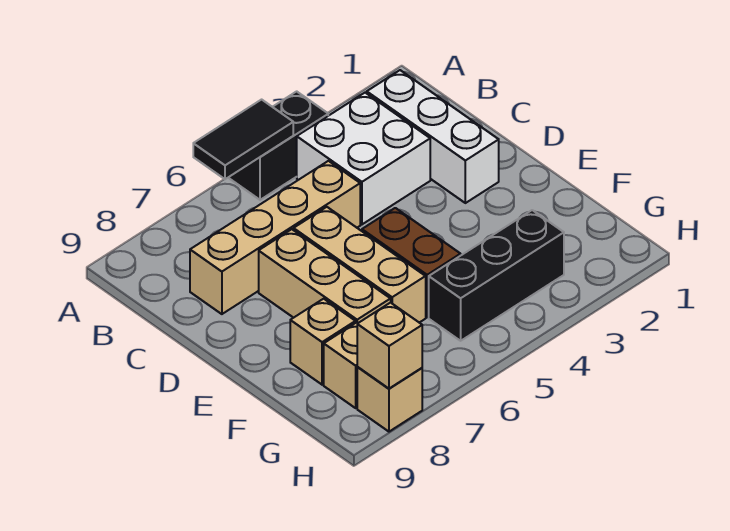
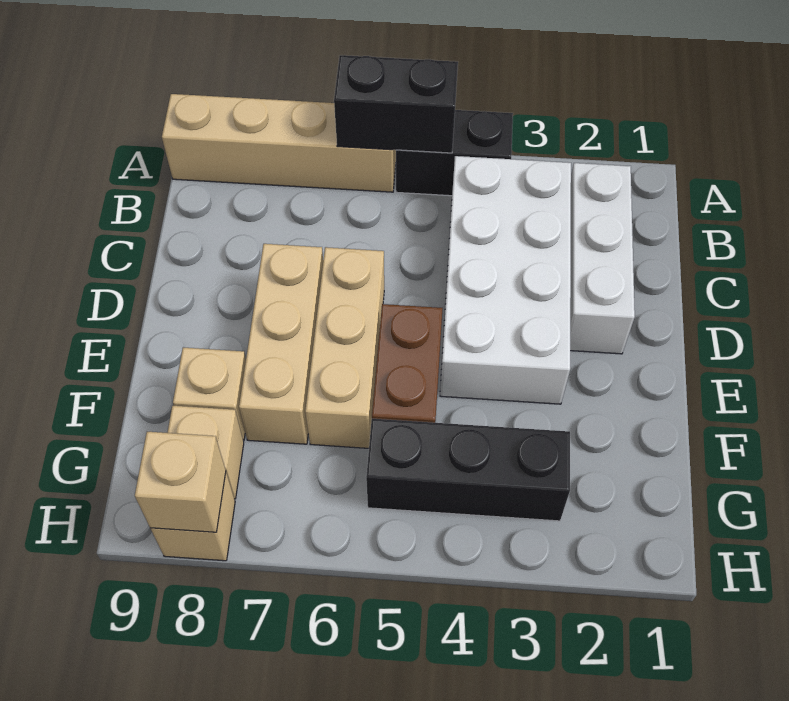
black tile A5:A6 level 2 -> black brick A5:A6 level 2
white brick B3:C4 level 1 -> white brick B3:E4 level 1
tan brick C5:C8 level 1 -> tan brick A6:A9 level 1

